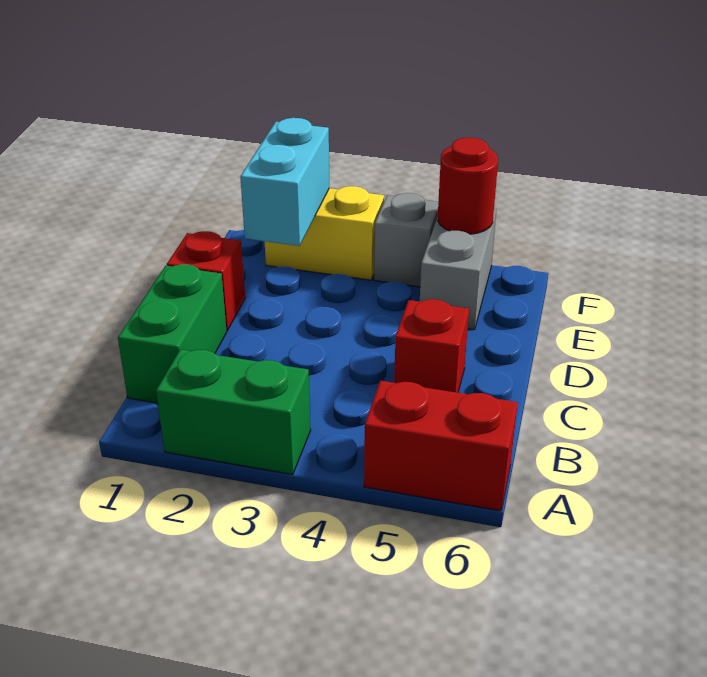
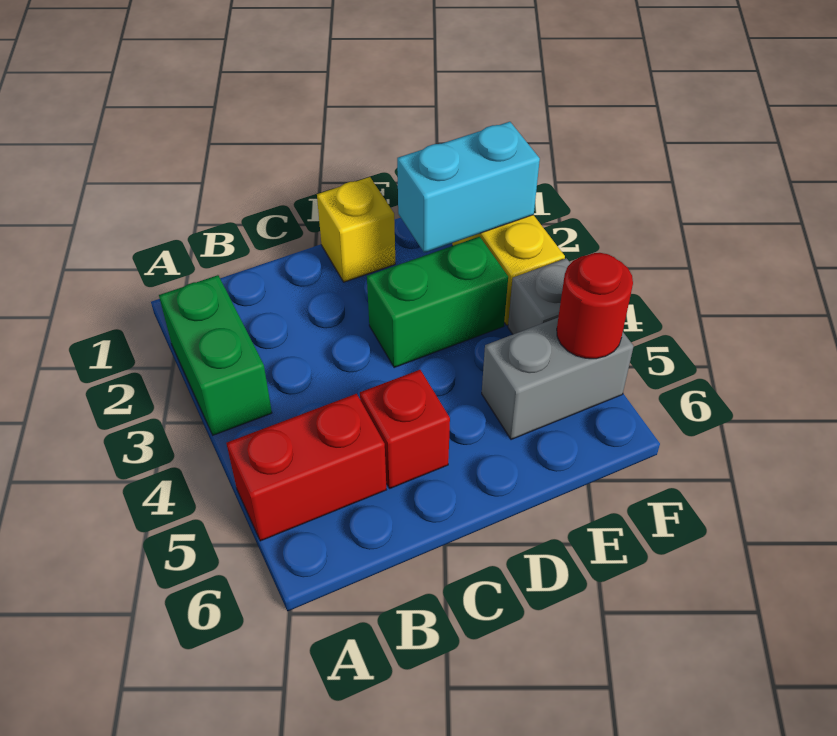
red brick A5:A6 level 1 -> red brick A5:B5 level 1
green brick B1:C1 level 1 -> green brick D3:E3 level 1
red brick D1 level 1 -> yellow brick D1 level 1

